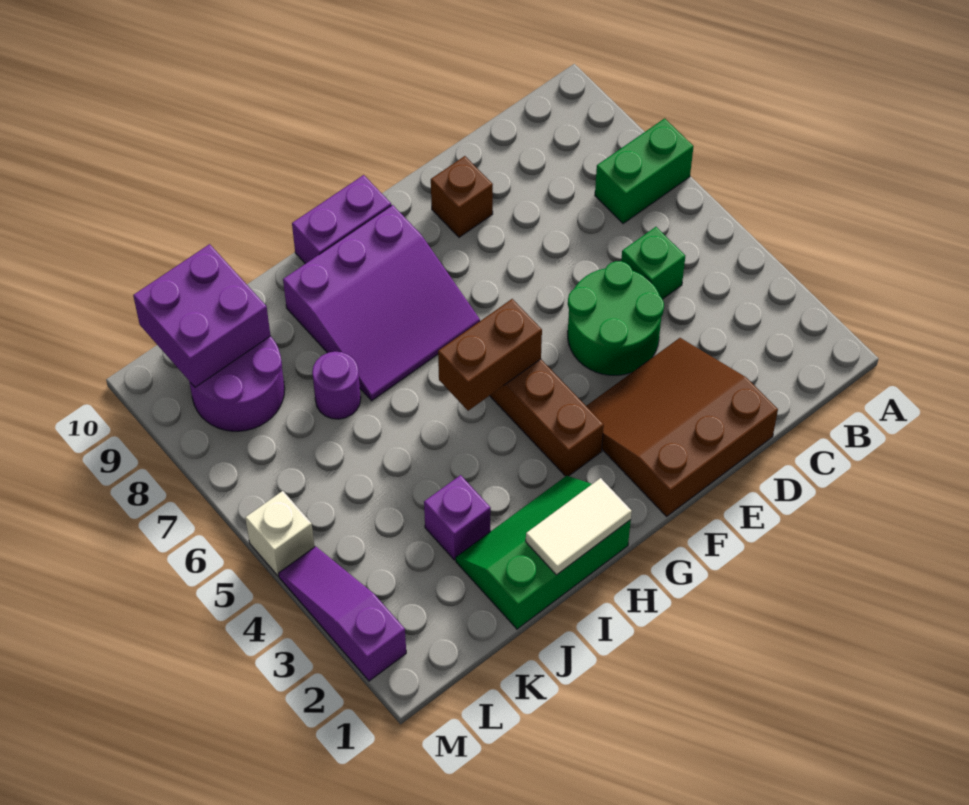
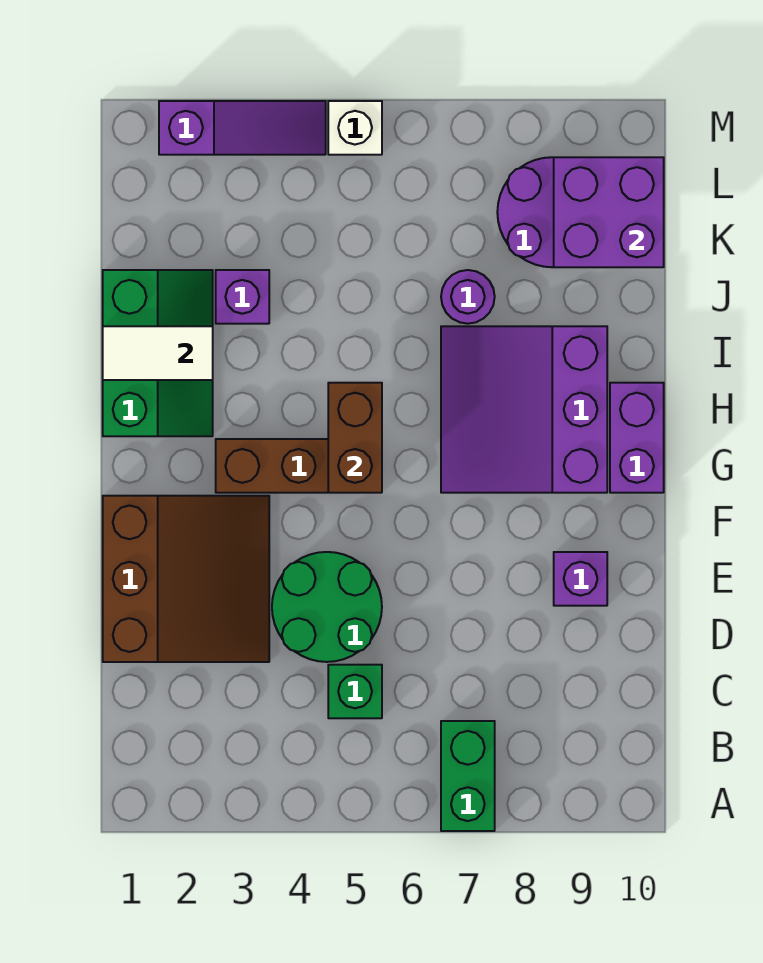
brown brick E9 level 1 -> purple brick E9 level 1
white tile H1:I1 level 2 -> white tile I1:I2 level 2

